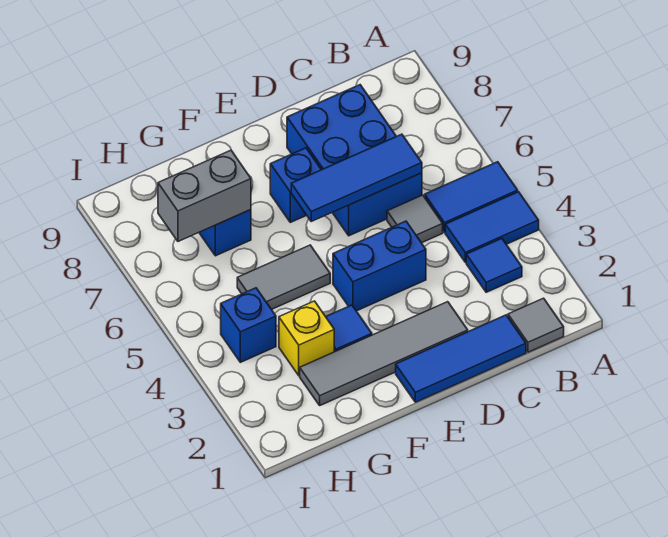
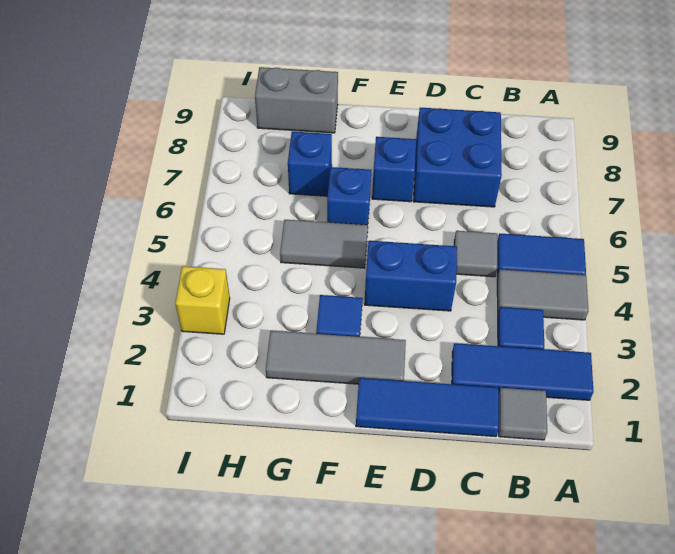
blue tile A4:B4 level 1 -> grey tile A4:B4 level 1
blue brick C6:D8 level 1 -> blue brick C7:D8 level 1
blue tile C6:E6 level 2 -> blue tile A2:C2 level 1
grey tile D2:G2 level 1 -> grey tile E2:G2 level 1
yellow brick G3 level 1 -> yellow brick I3 level 1
grey brick G7:H7 level 2 -> grey brick G9:H9 level 1
blue brick H4 level 1 -> blue brick F6 level 1

